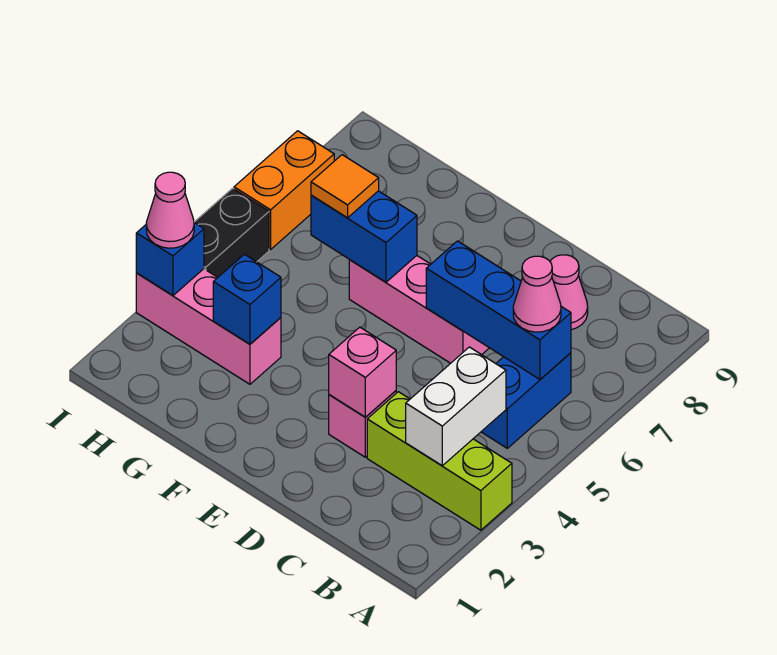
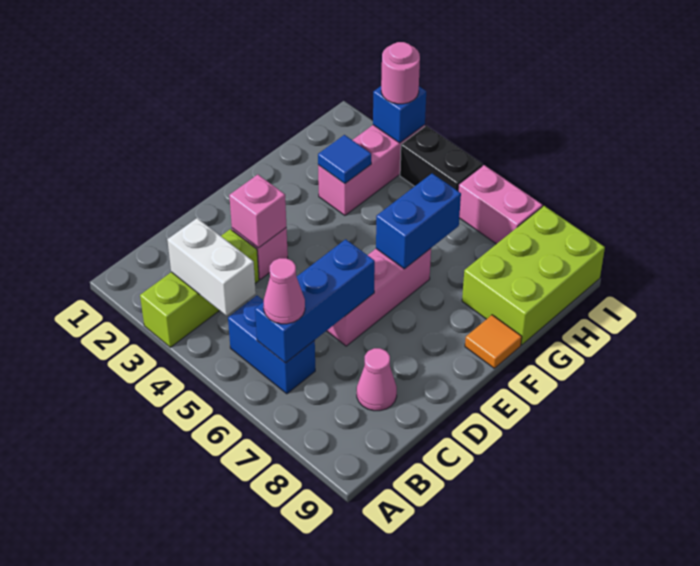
blue brick G3 level 2 -> blue tile G3 level 2
orange tile G6 level 3 -> orange tile F9 level 1
none -> lime brick G8:I9 level 1
pink cone I3 level 3 -> pink round brick I3 level 3
orange brick I6:I7 level 1 -> pink brick I6:I7 level 1

